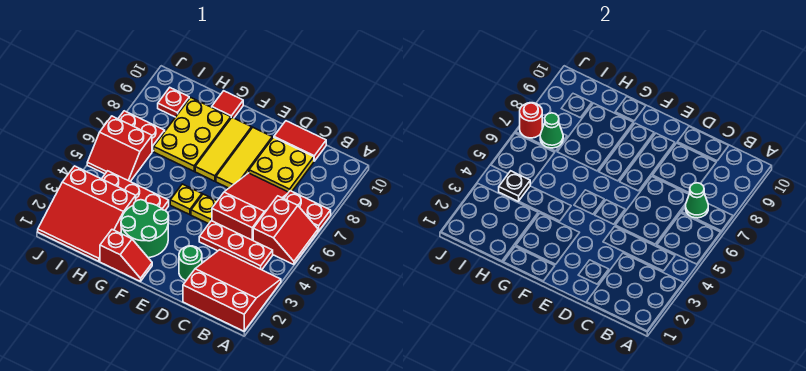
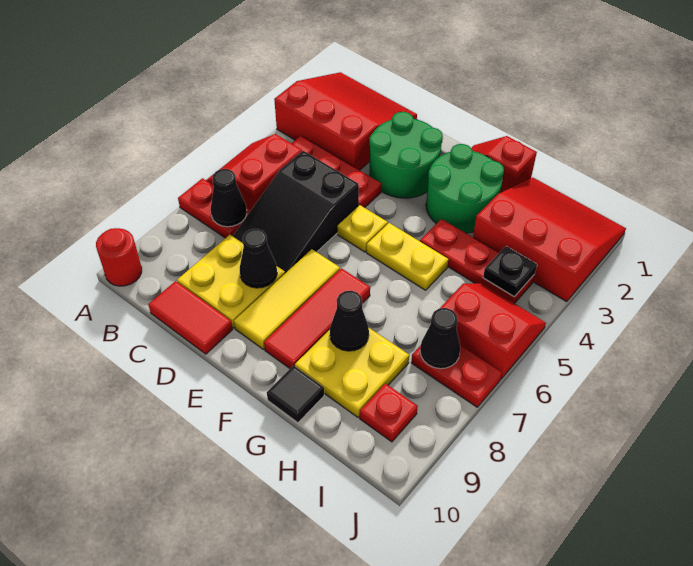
red slope A1:C3 level 1 top 1 -> red slope A1:C3 level 1 top 3
green cone B7 level 2 -> black cone B7 level 2
red slope C5:D7 level 1 top 5 -> black slope C5:D7 level 1 top 5
green round brick D2 level 1 -> green round brick D2:E3 level 1
none -> black cone D8 level 2
yellow plate F5 level 1 -> yellow plate F5:G5 level 1
yellow tile F7:F9 level 1 -> red tile F7:F9 level 1
yellow plate G7:H9 level 1 -> yellow plate G8:H9 level 1
none -> black cone G8 level 2
red tile G10 level 1 -> black tile G10 level 1
green cone I7 level 2 -> black cone I7 level 2
red round brick J7 level 2 -> red round brick A10 level 1

